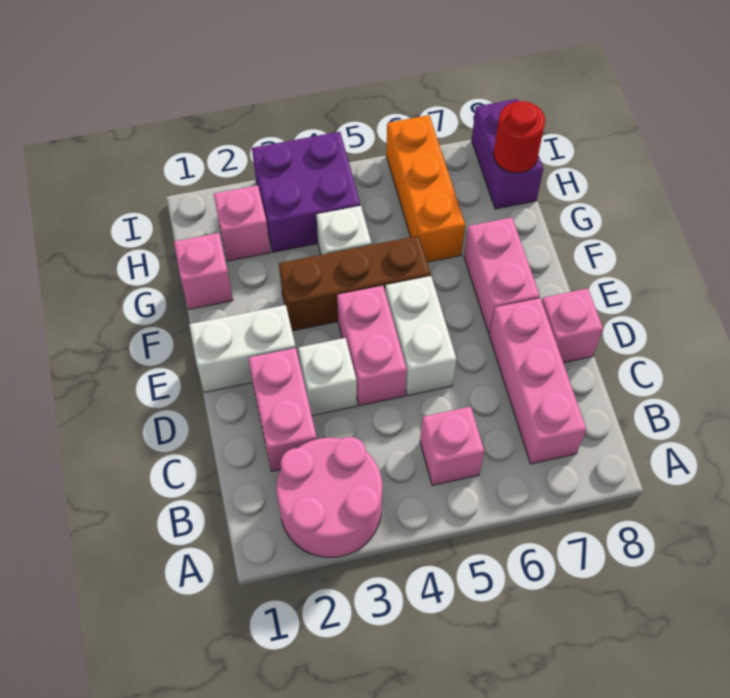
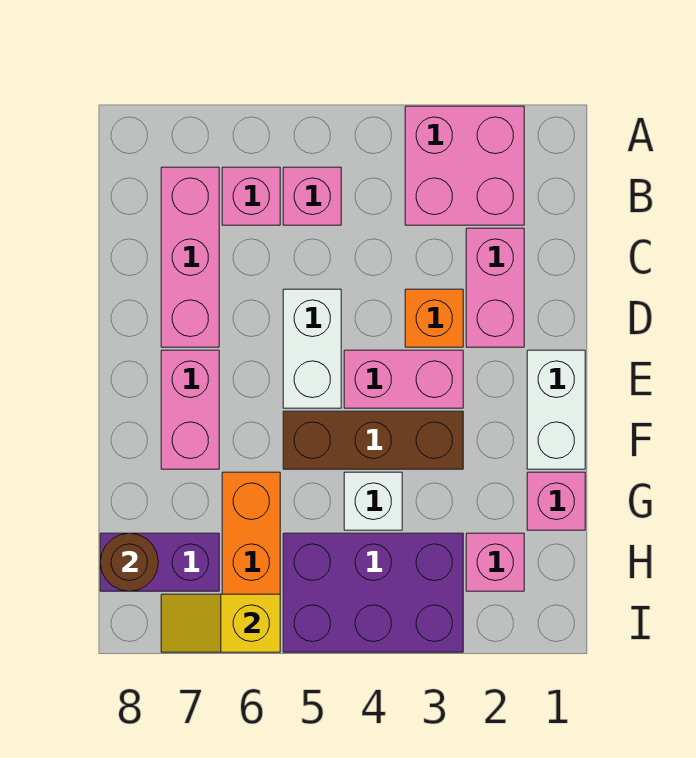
pink round brick A2:B3 level 1 -> pink brick A2:B3 level 1
white brick D3 level 1 -> orange brick D3 level 1
pink brick D4:E4 level 1 -> pink brick E3:E4 level 1
pink brick D8 level 1 -> pink brick B6 level 1
white brick E1:E2 level 1 -> white brick E1:F1 level 1
purple brick H3:I4 level 1 -> purple brick H3:I5 level 1
purple brick H8:I8 level 1 -> purple brick H7:H8 level 1
red round brick H8 level 2 -> brown round brick H8 level 2
none -> yellow slope I6:I7 level 2 top 6

